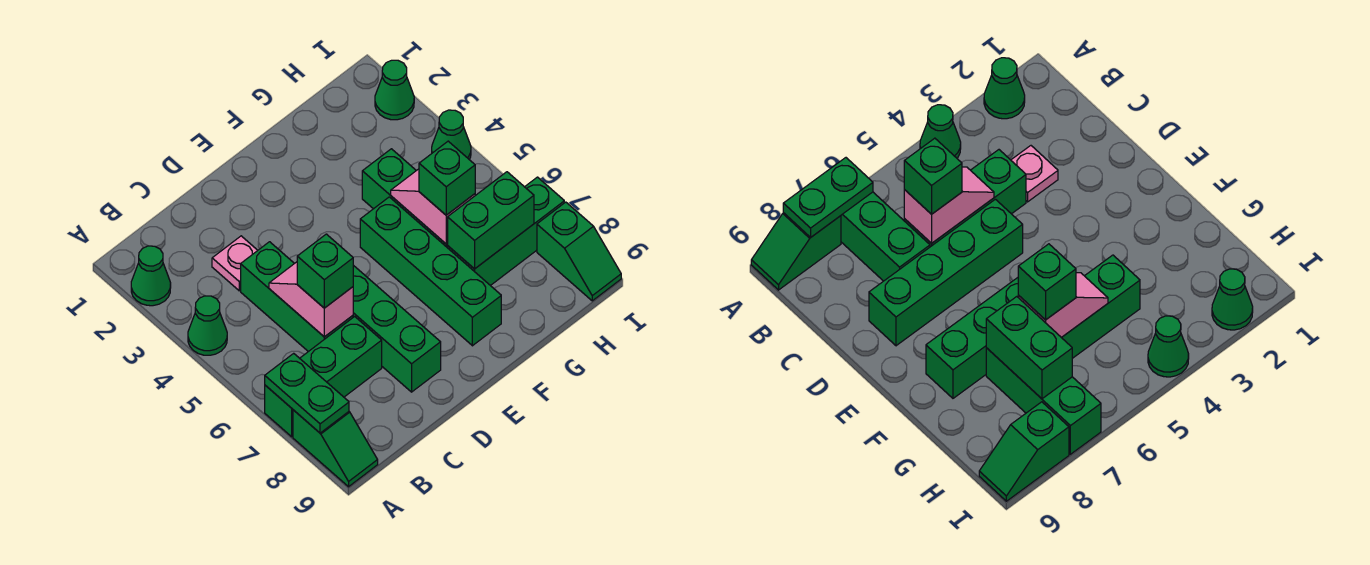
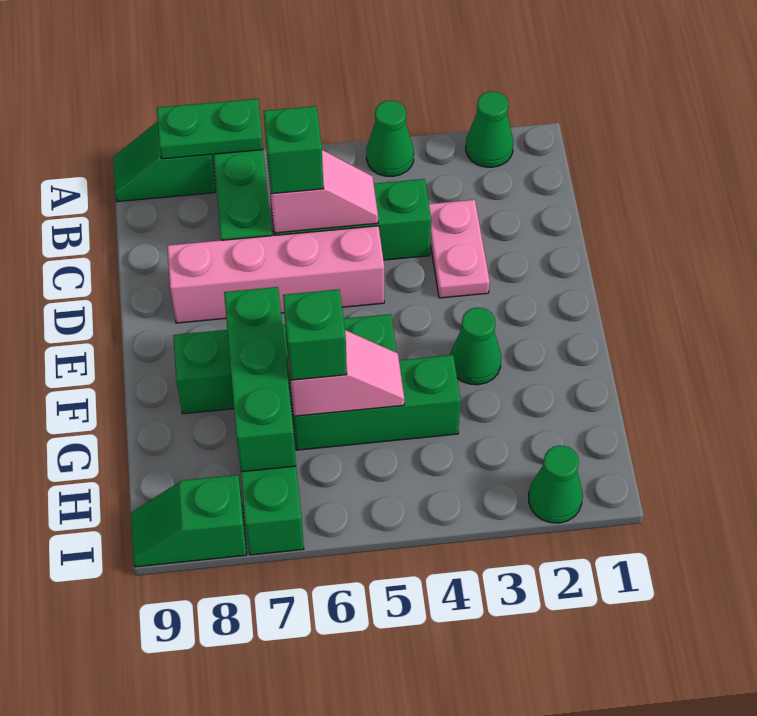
pink plate C3 level 1 -> pink plate C3:D3 level 1
green brick D5:D8 level 1 -> pink brick D5:D8 level 1
green brick G7:H7 level 2 -> green brick F7:H7 level 2
green cone I4 level 1 -> green cone F3 level 1

